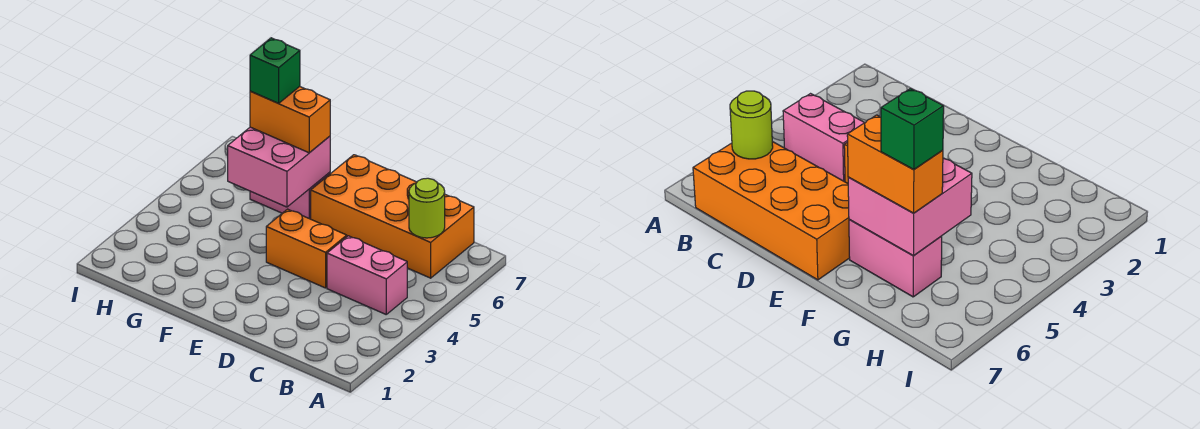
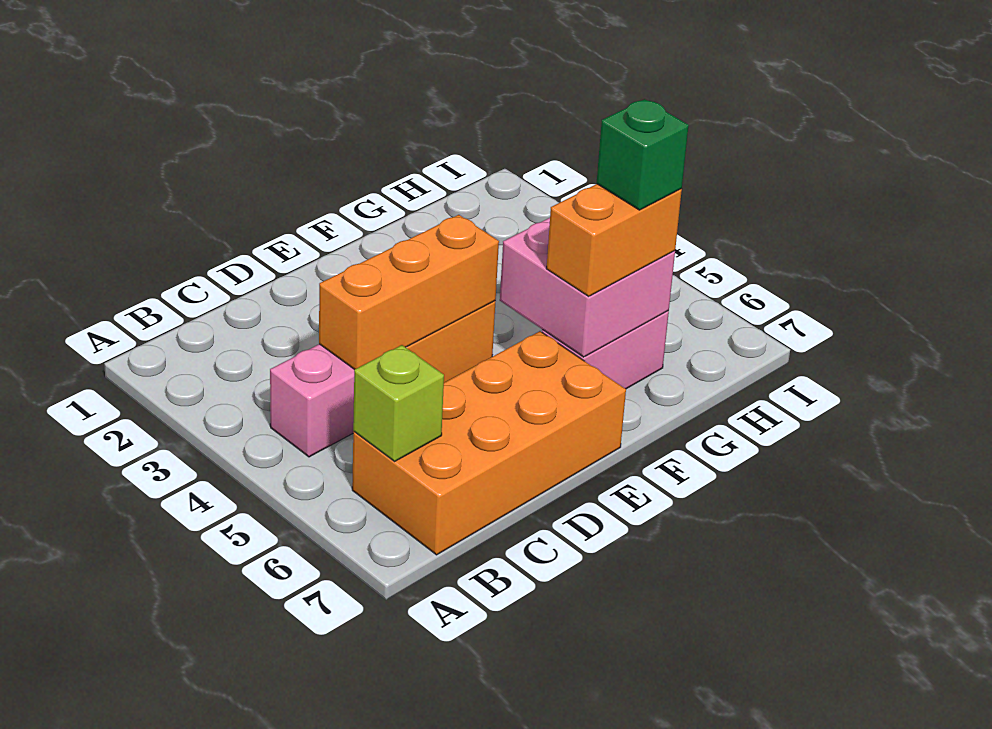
lime round brick B6 level 2 -> lime brick B6 level 2
none -> orange brick C4:E4 level 2

